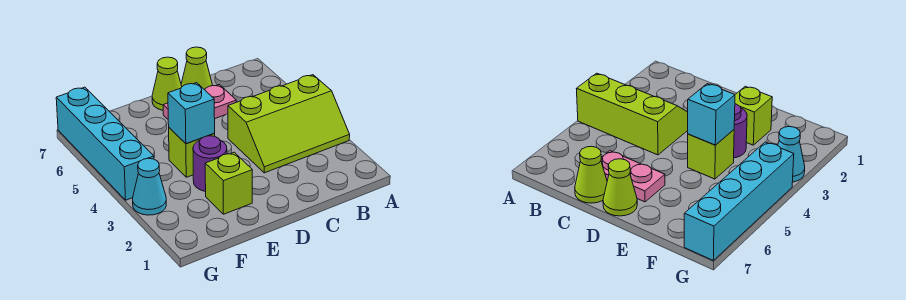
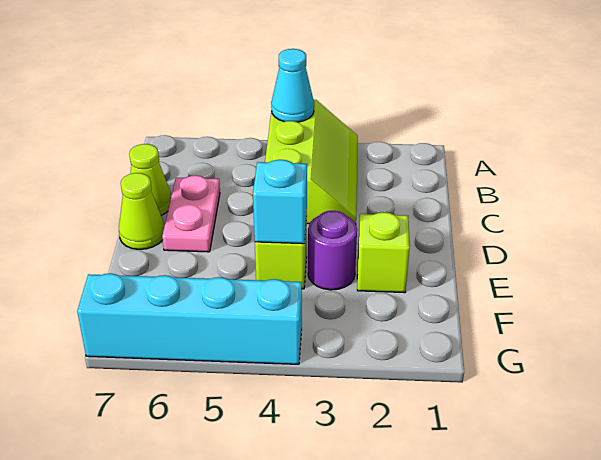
cyan cone G3 level 1 -> cyan cone A4 level 2

